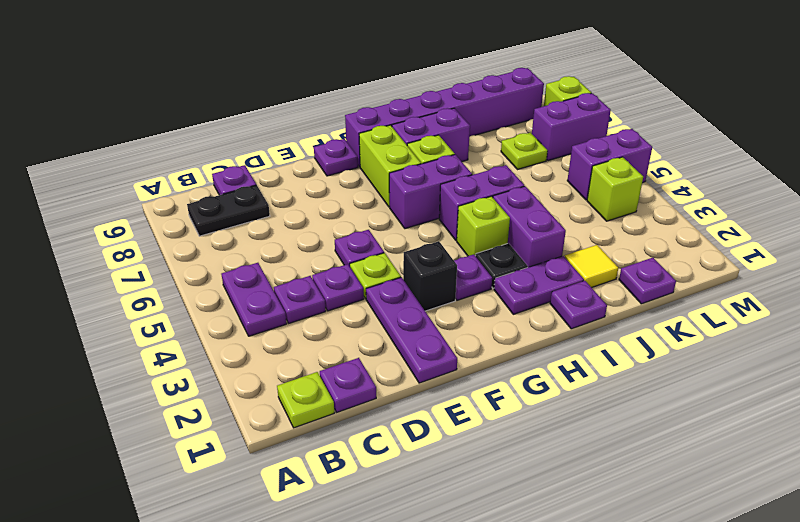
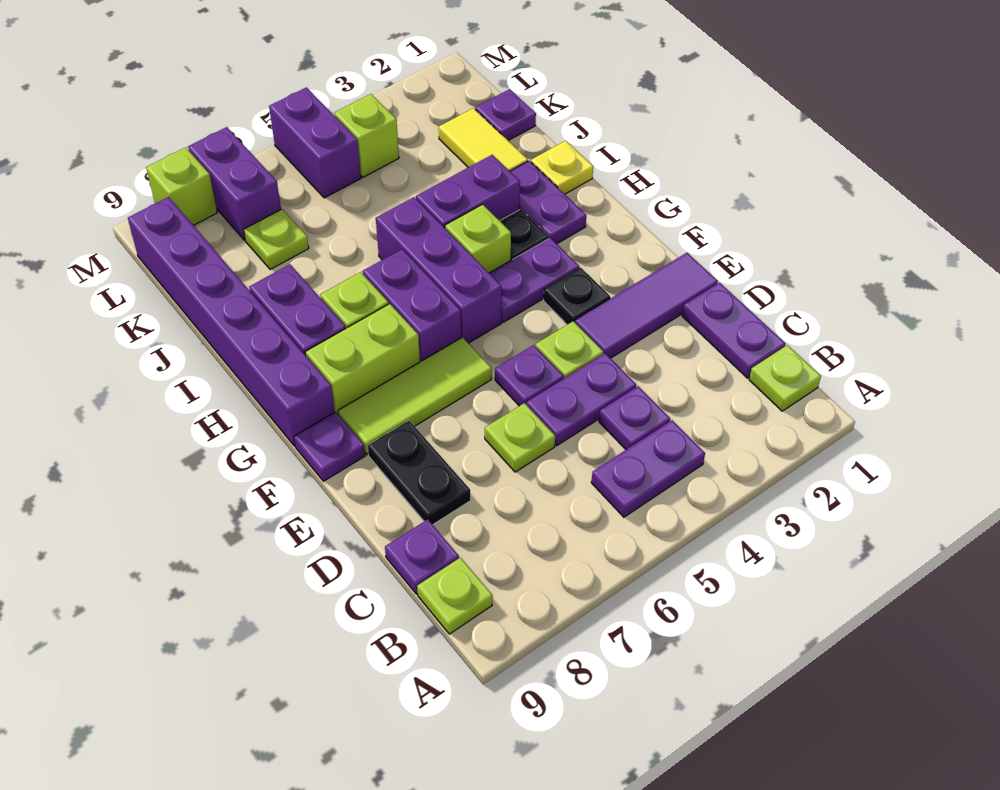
black plate B8:C8 level 1 -> black plate D8:E8 level 1
none -> lime plate B9 level 1
purple plate C1 level 1 -> purple plate C1:D1 level 1
purple plate D4 level 1 -> purple plate D4:D5 level 1
none -> lime plate D6 level 1
purple plate E1:E3 level 1 -> purple tile E1:E3 level 1
black brick F3 level 1 -> black plate F3 level 1
none -> lime tile F6:F8 level 1
purple plate G3 level 1 -> purple plate G3:G4 level 1
purple brick H5:I5 level 1 -> purple brick G5:I5 level 1
purple plate I1 level 1 -> yellow plate I1 level 1
yellow tile J2 level 1 -> yellow tile J2:K2 level 1

